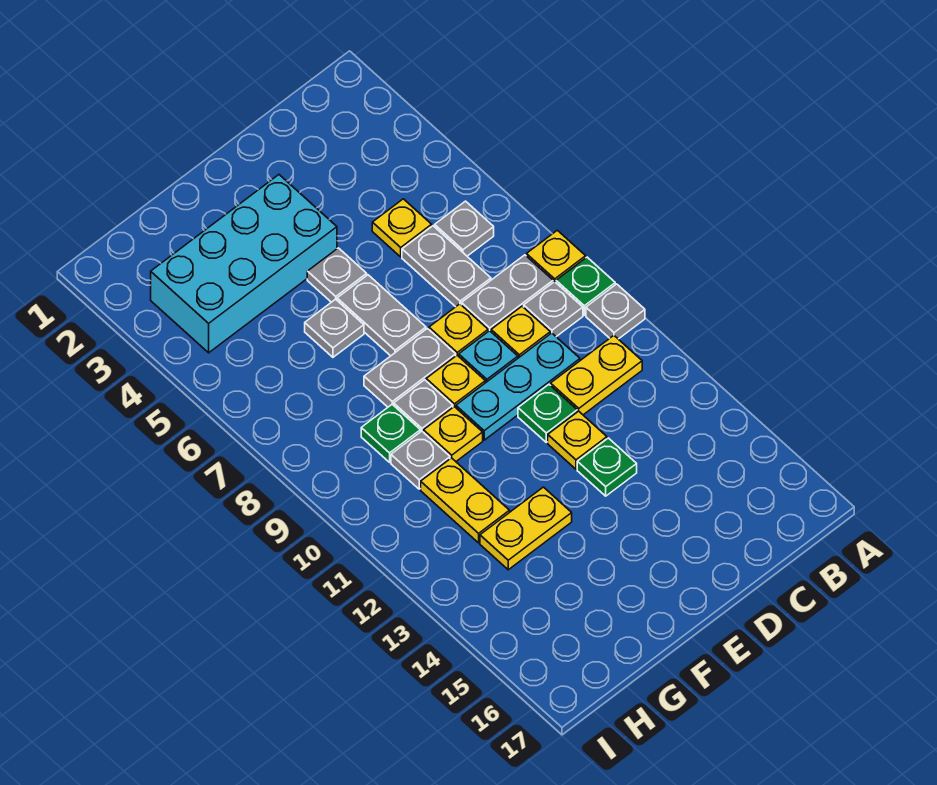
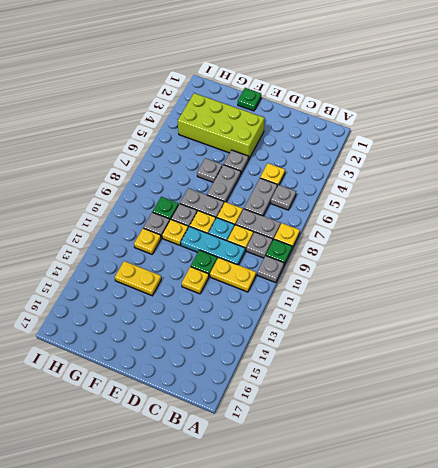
green plate D13 level 1 -> green plate F1 level 1
cyan brick E3:H4 level 1 -> lime brick E3:H4 level 1
yellow plate G11:G12 level 1 -> yellow plate G11 level 1

